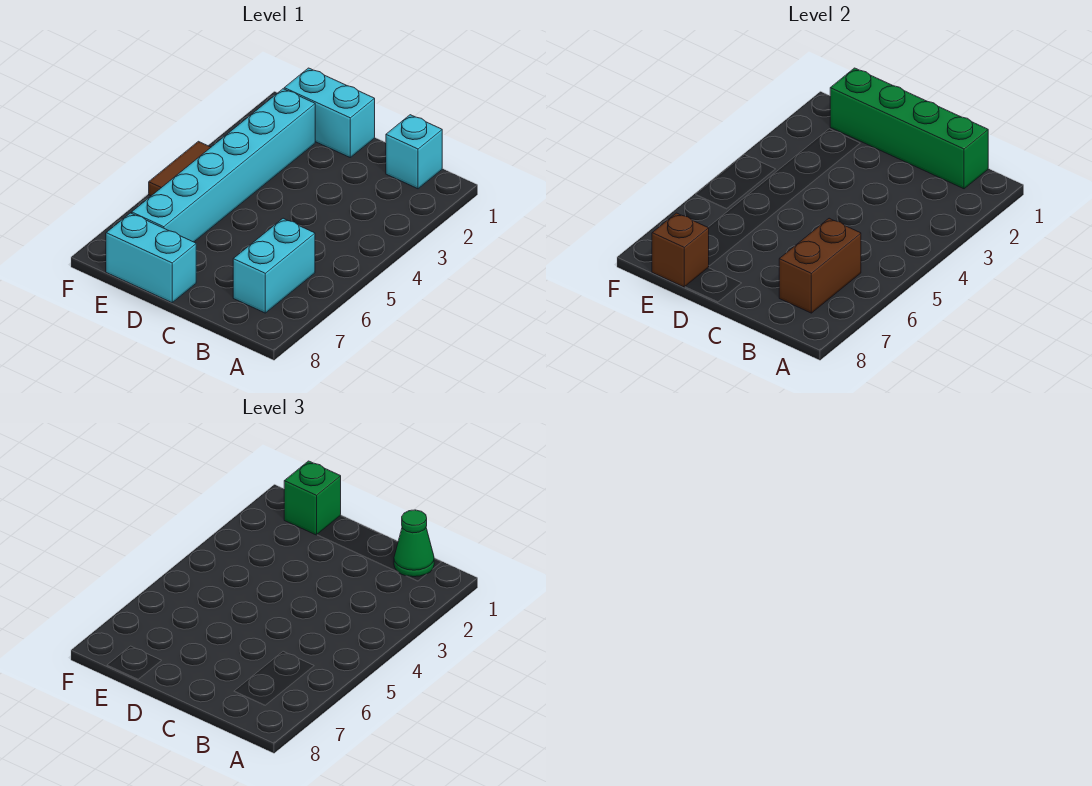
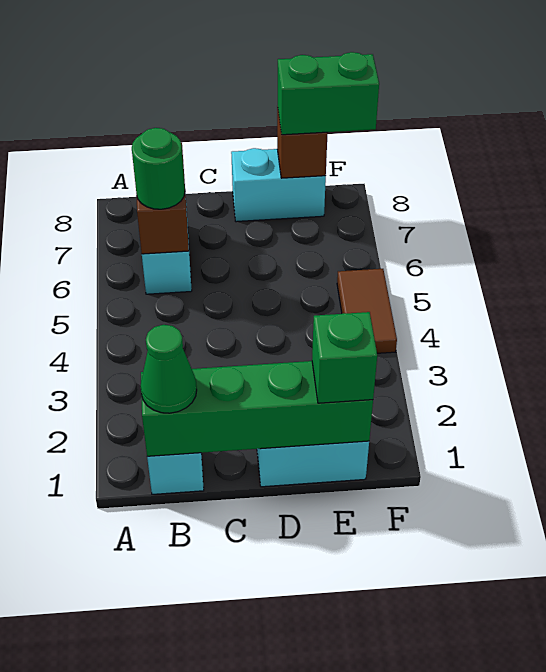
none -> green round brick B6 level 3
cyan brick E2:E7 level 1 -> none
none -> green brick E8:F8 level 3

